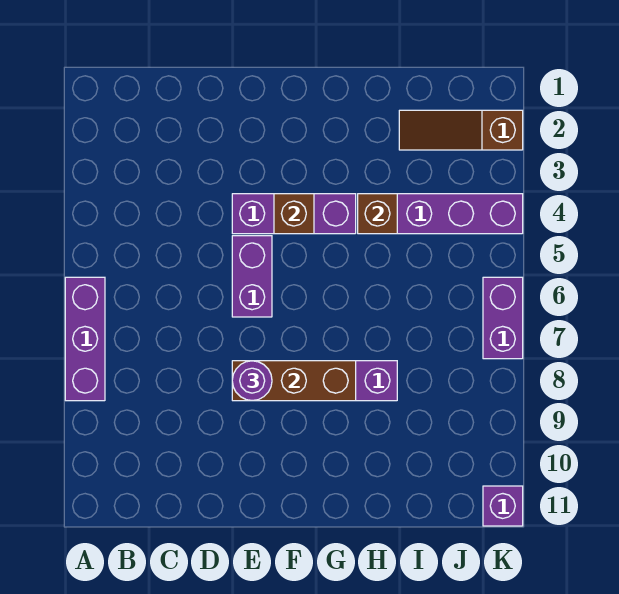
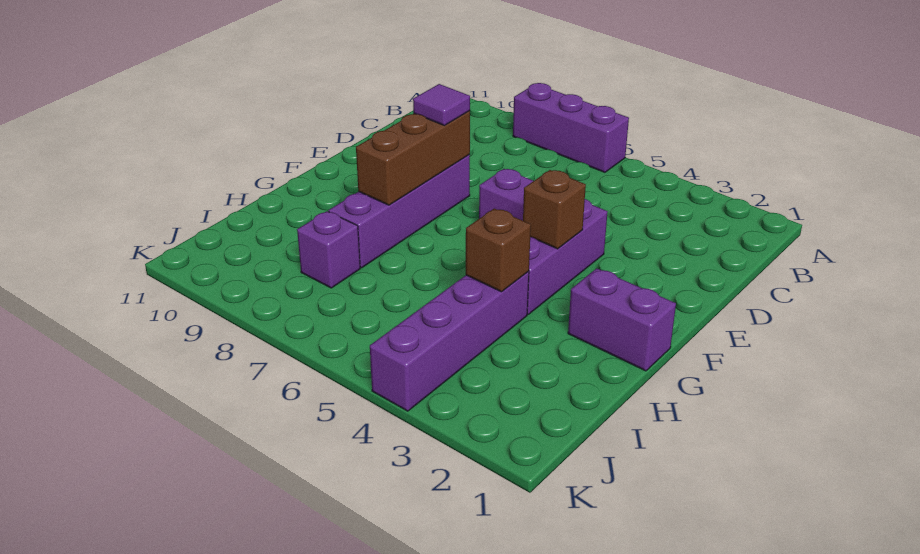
purple round brick E8 level 3 -> purple tile E8 level 3
brown slope I2:K2 level 1 top K -> none
purple brick K6:K7 level 1 -> purple brick G1:G2 level 1
purple brick K11 level 1 -> purple brick I8 level 1

